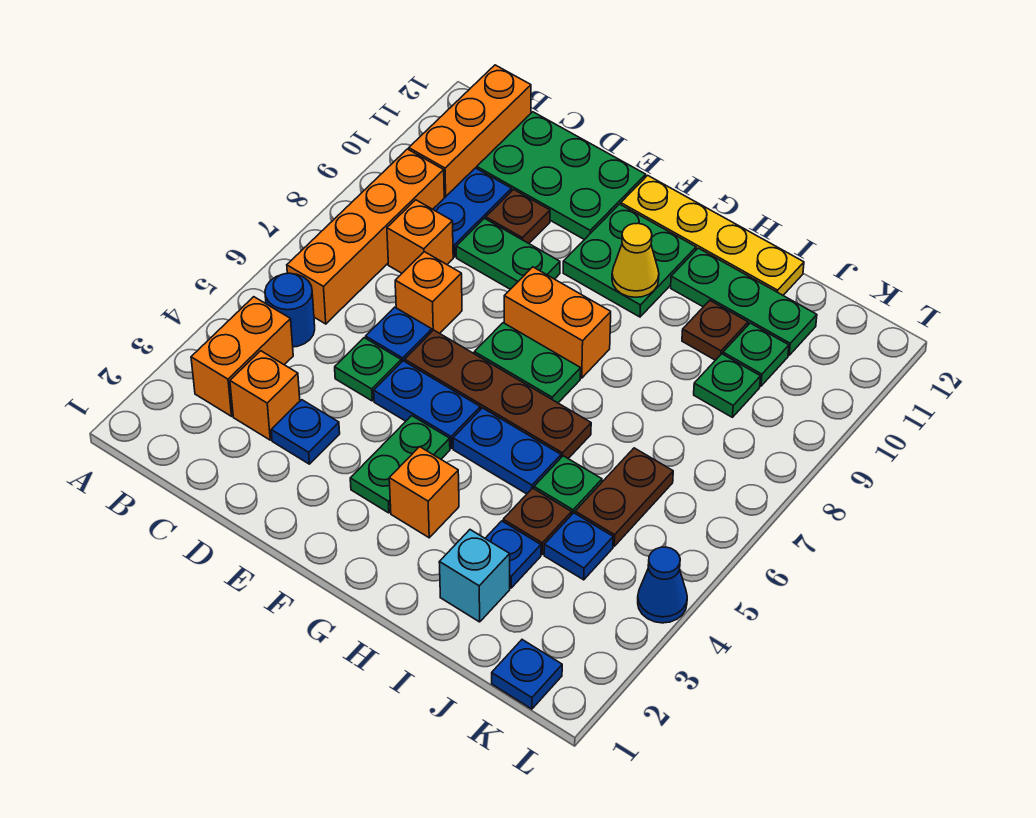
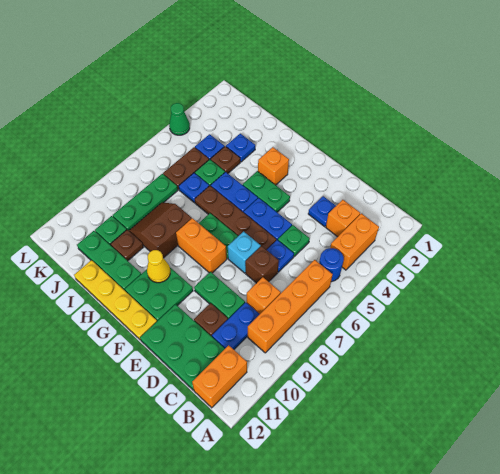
orange brick B10:B12 level 1 -> orange brick B11:B12 level 1
orange brick D7 level 1 -> brown brick D7 level 1
green plate F3:F4 level 1 -> green plate F4:G4 level 1
none -> brown slope H8:I9 level 1 top H
cyan brick I2 level 1 -> cyan brick E7 level 1
green plate J9 level 1 -> green plate J7:J9 level 1
blue plate K1 level 1 -> blue plate I6 level 1
blue cone L4 level 1 -> green cone L4 level 1

